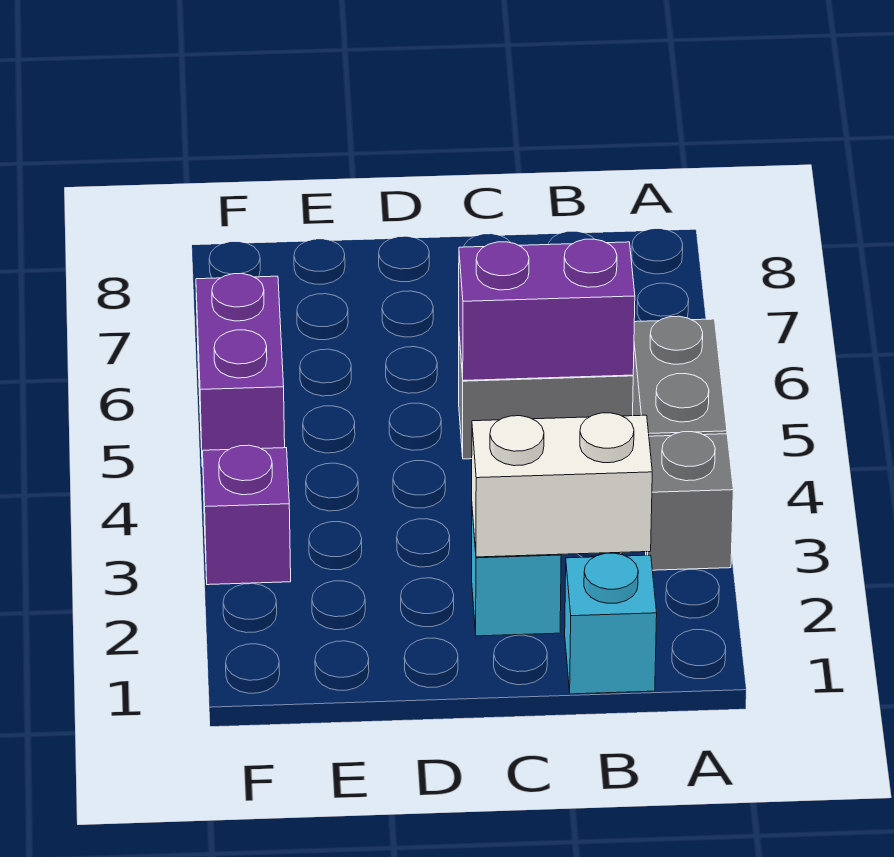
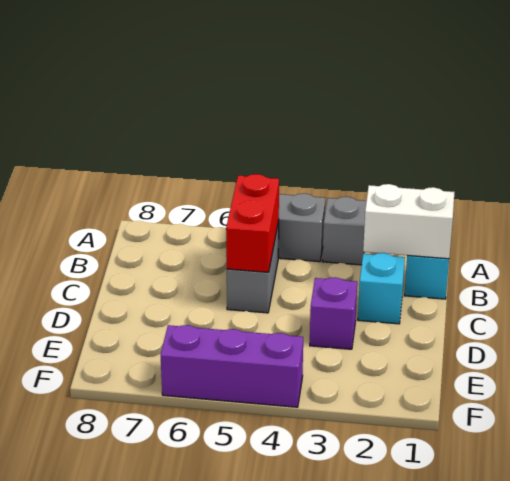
white brick B2:C2 level 2 -> white brick B1:B2 level 2
purple brick B5:C5 level 2 -> red brick B5:C5 level 2
purple brick F3 level 1 -> purple brick D3 level 1
purple brick F5:F6 level 1 -> purple brick F4:F6 level 1

